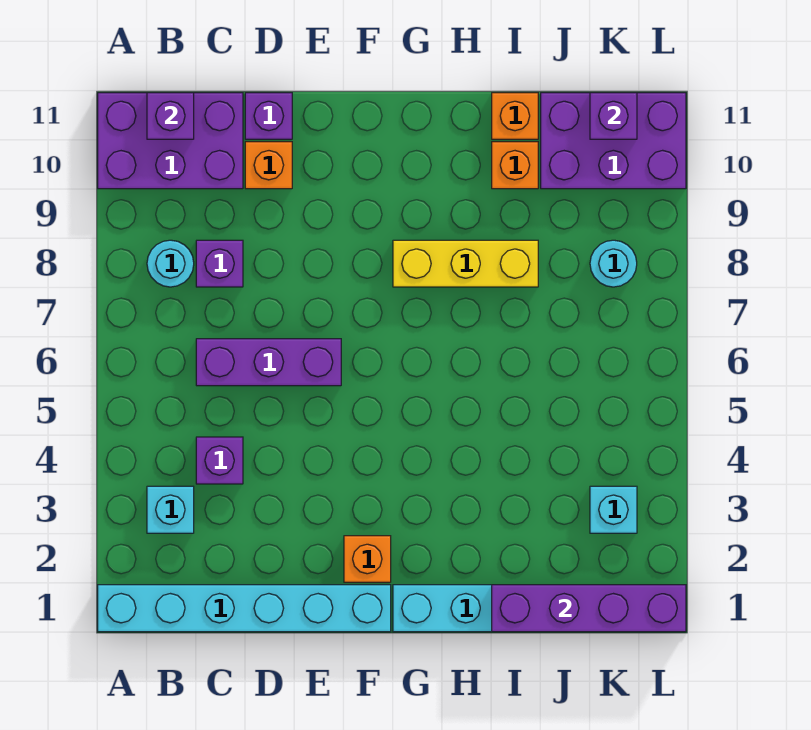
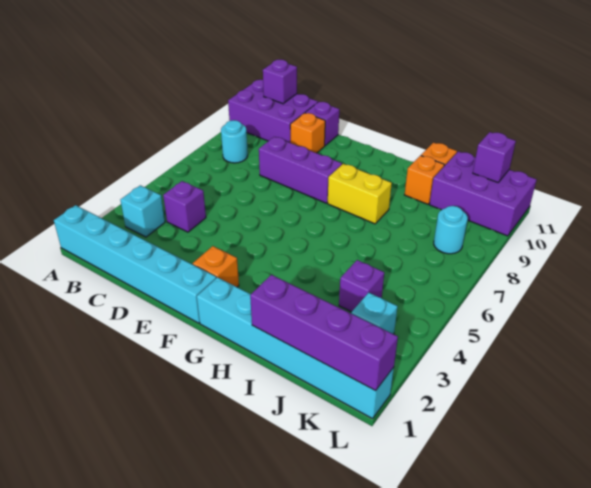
purple brick C6:E6 level 1 -> purple brick D8:F8 level 1
purple brick C8 level 1 -> purple brick J4 level 1
yellow brick G8:I8 level 1 -> yellow brick G8:H8 level 1

